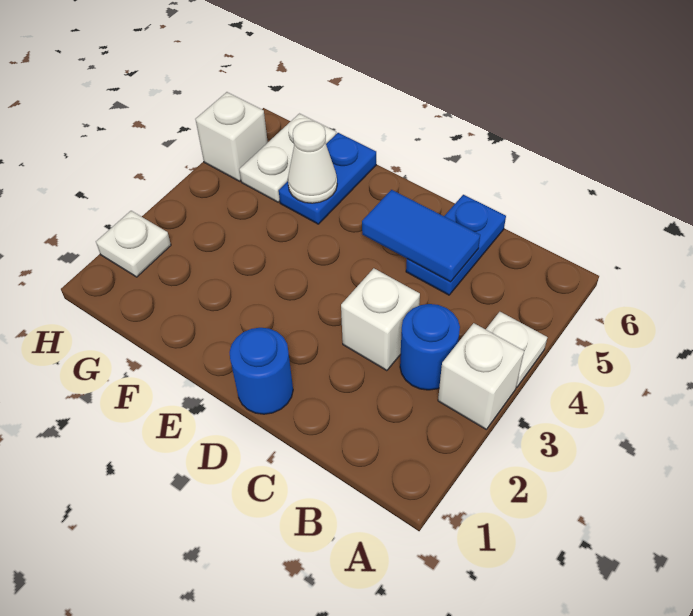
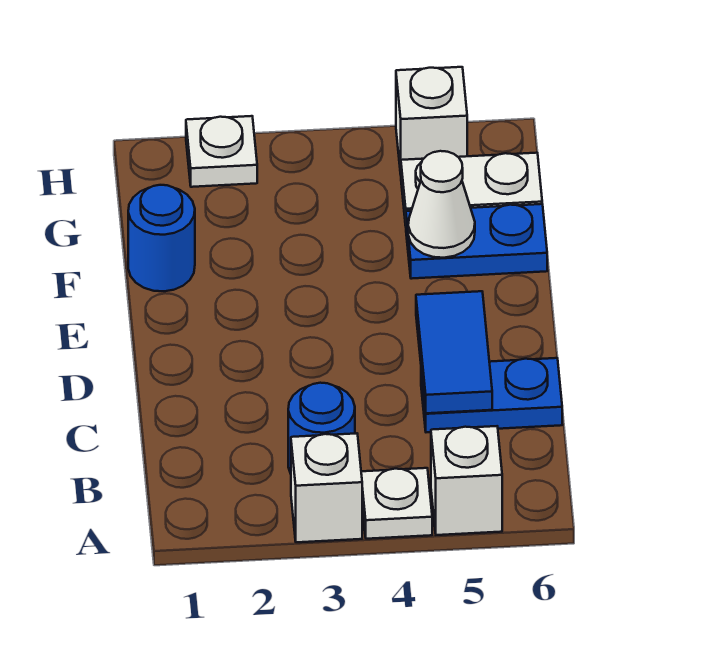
white brick C3 level 1 -> white brick A5 level 1
blue round brick D1 level 1 -> blue round brick F1 level 1

